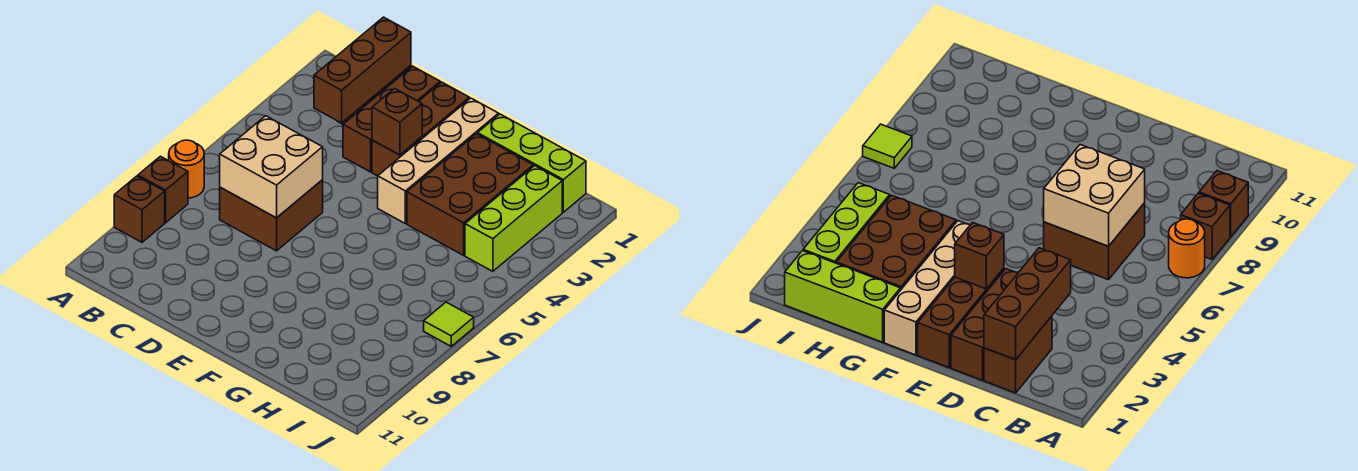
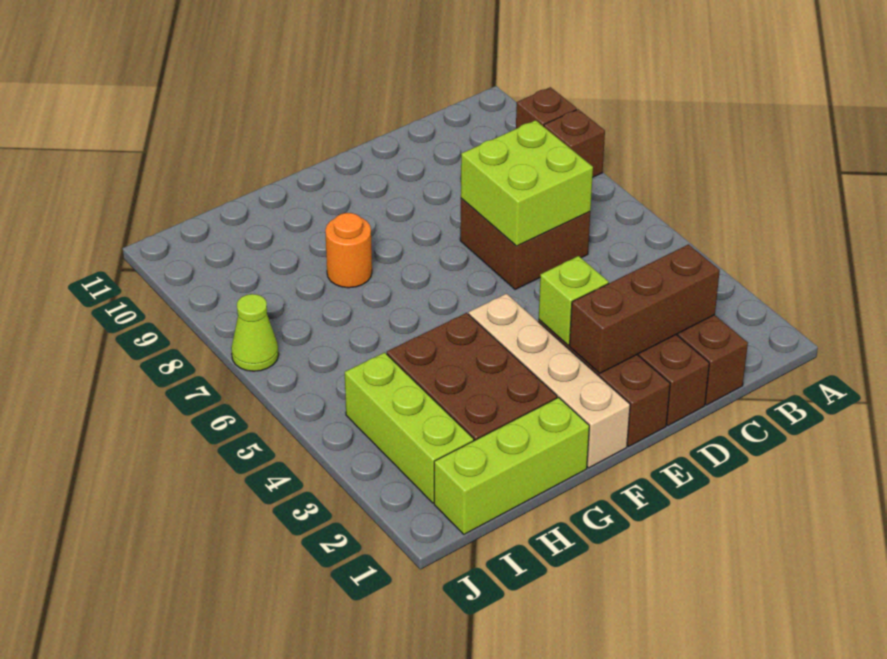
orange round brick A7 level 1 -> orange round brick G8 level 1
brown brick C1:C3 level 2 -> brown brick C2:E2 level 2
tan brick C6:D7 level 2 -> lime brick C6:D7 level 2
brown brick E3 level 2 -> lime brick E3 level 2
lime tile J7 level 1 -> lime cone J7 level 1

